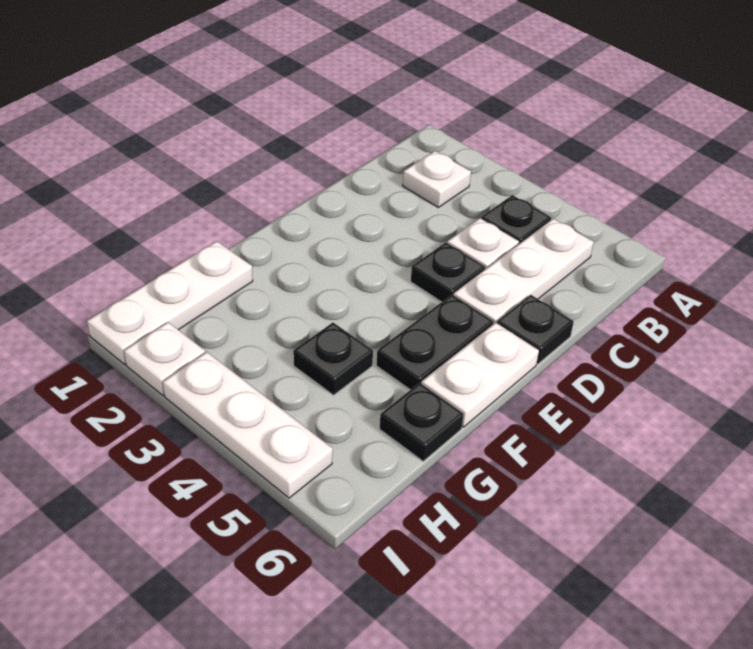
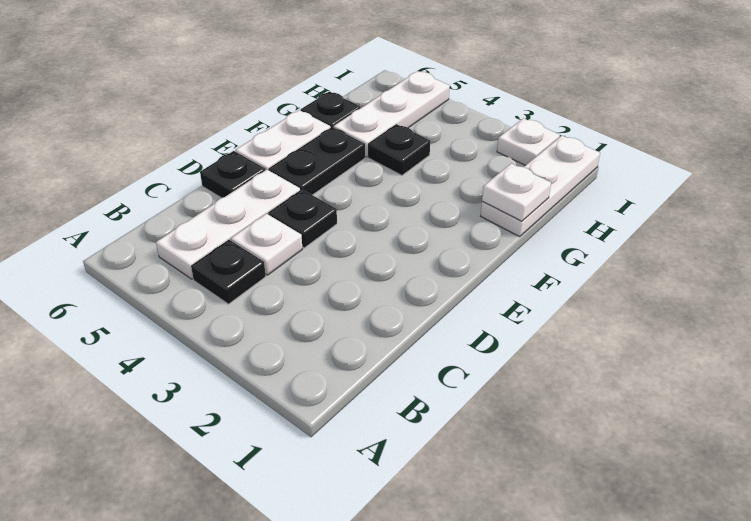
white plate B2 level 1 -> white plate G1 level 2
white plate I3:I5 level 1 -> white plate G5:I5 level 1

